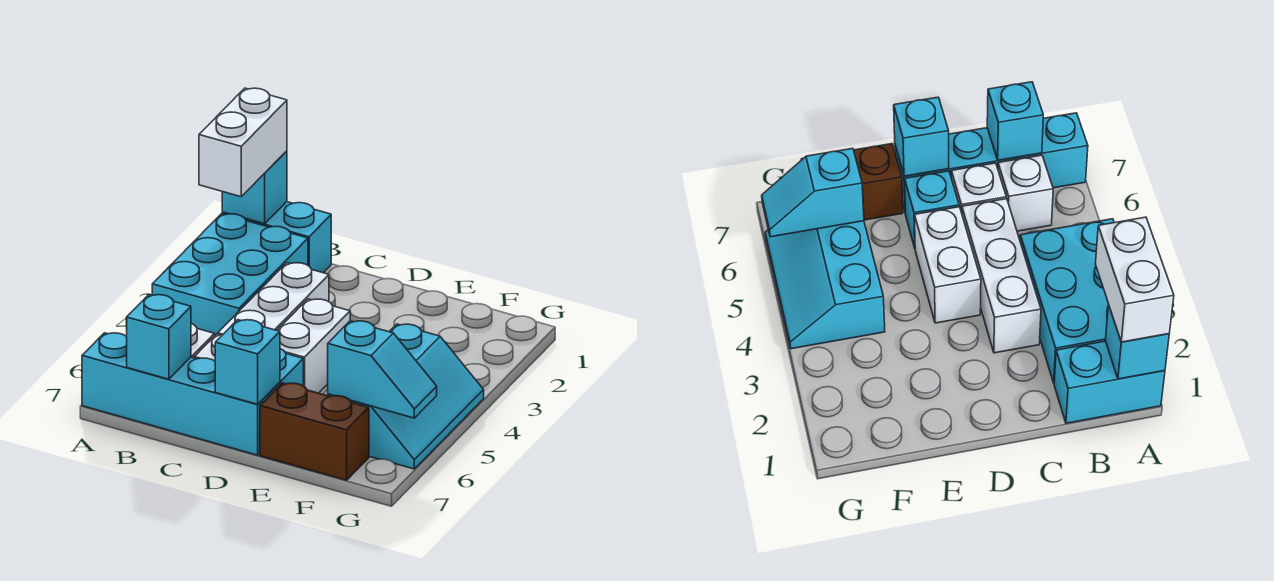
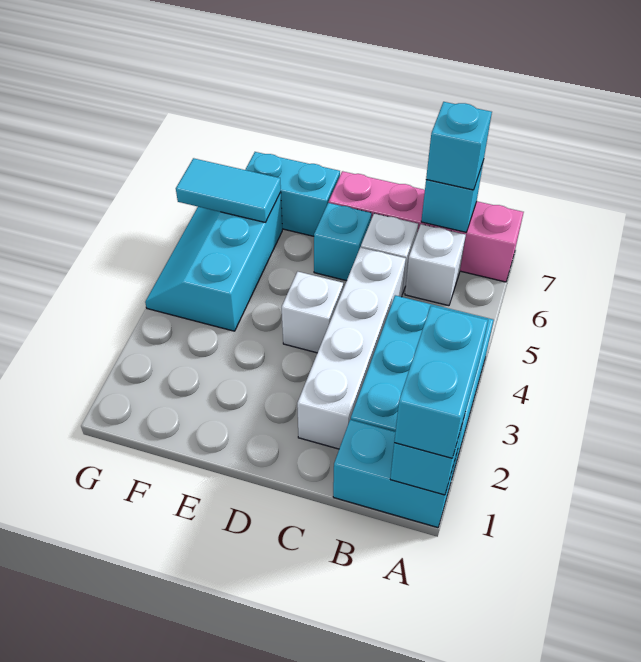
white brick A1:A2 level 3 -> cyan brick A1:A2 level 3
cyan brick A7:D7 level 1 -> pink brick A7:D7 level 1
white brick C3:C5 level 1 -> white brick C2:C5 level 1
white brick D4:D5 level 1 -> white brick D4 level 1
cyan brick D7 level 2 -> cyan brick B7 level 3
brown brick E7:F7 level 1 -> cyan brick E7:F7 level 1
cyan slope F6:G6 level 2 top F -> cyan tile F6:G6 level 2

